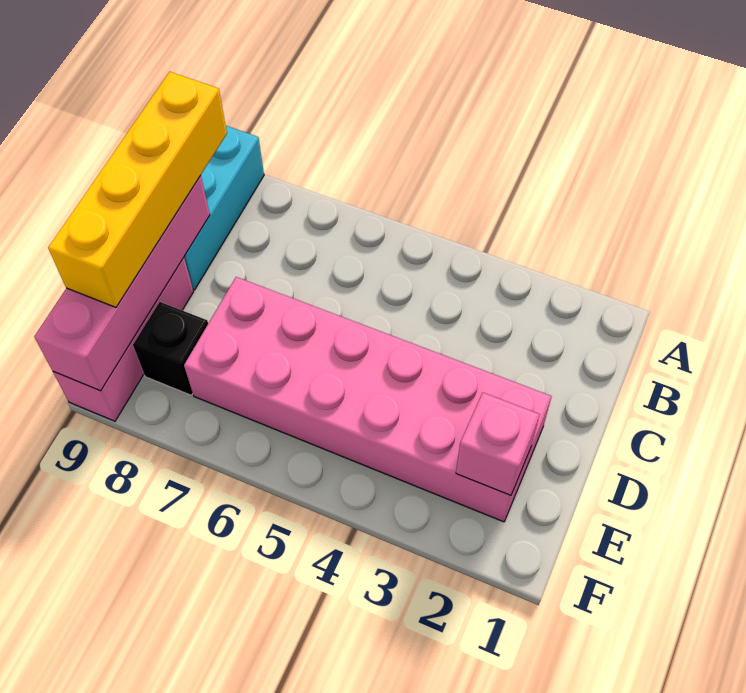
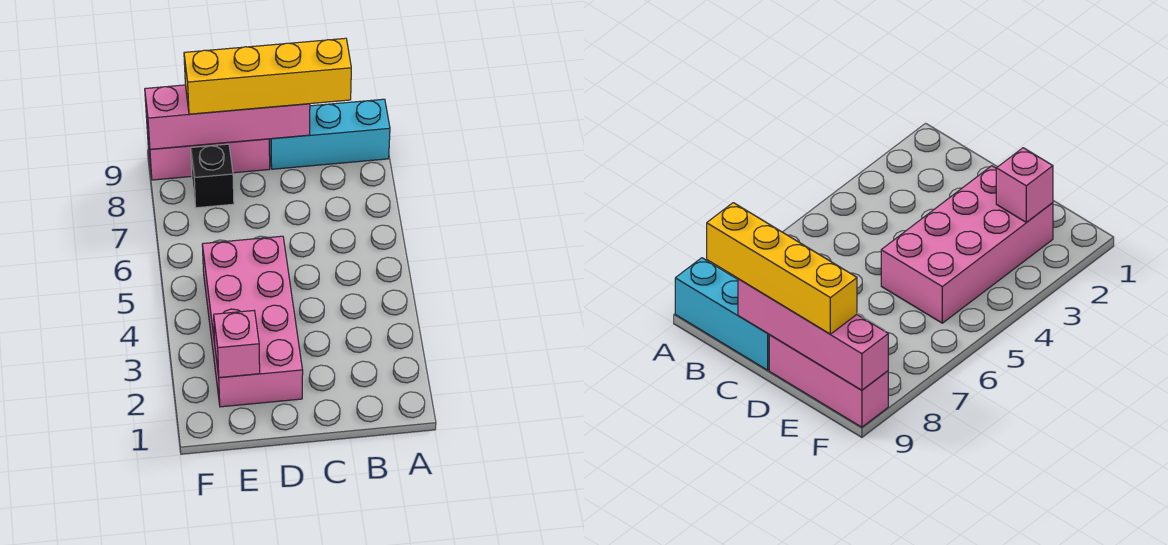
pink brick D2:E7 level 1 -> pink brick D2:E5 level 1

